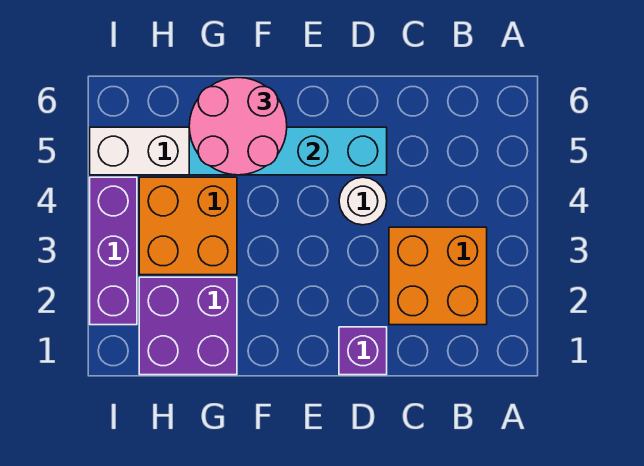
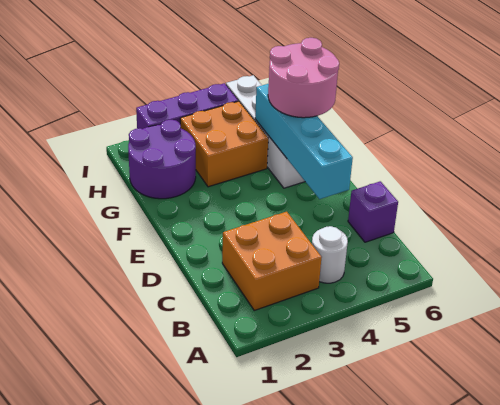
purple brick D1 level 1 -> purple brick C6 level 1
white round brick D4 level 1 -> white round brick B4 level 1
purple brick G1:H2 level 1 -> purple round brick G1:H2 level 1

